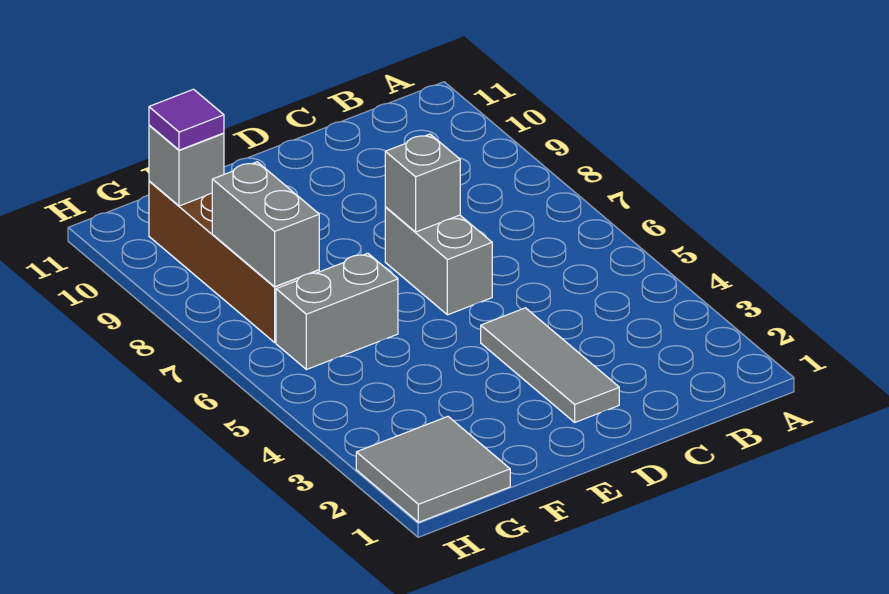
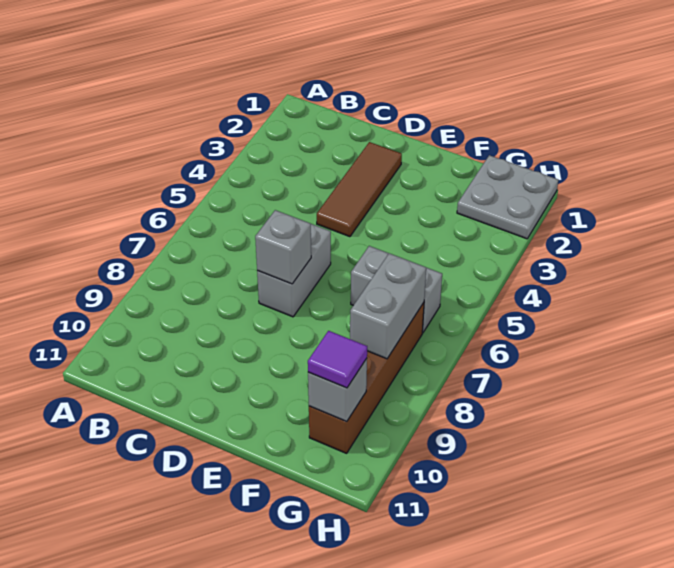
grey tile D2:D4 level 1 -> brown tile D2:D4 level 1
grey tile G1:H2 level 1 -> grey plate G1:H2 level 1

